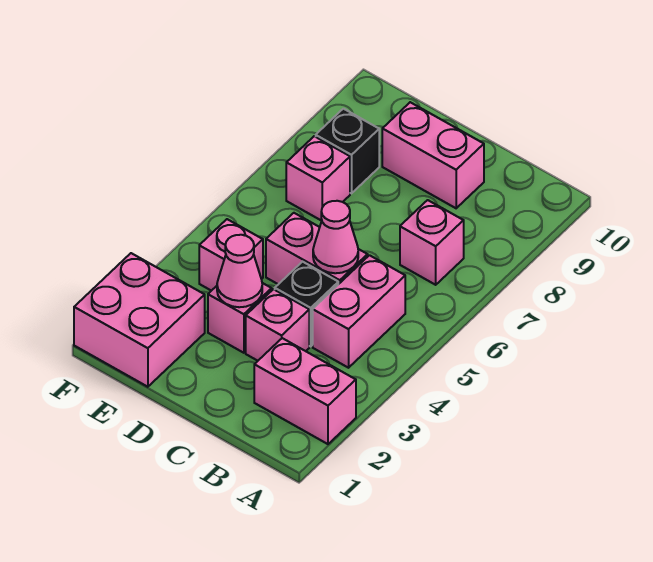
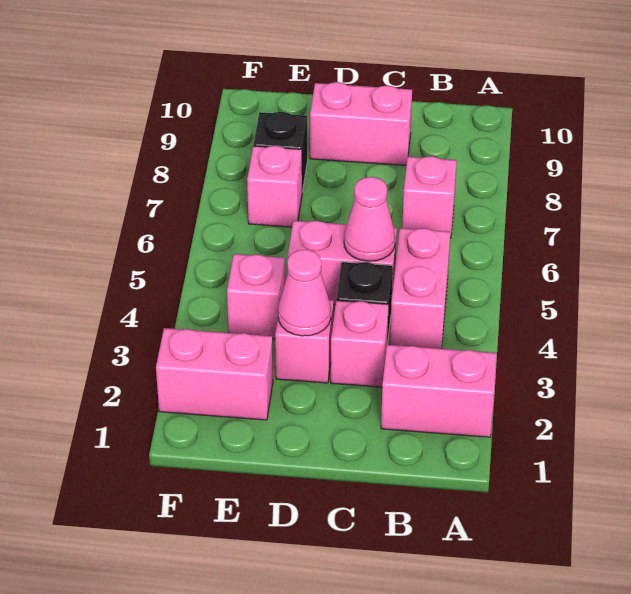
pink brick E1:F2 level 1 -> pink brick E2:F2 level 1

